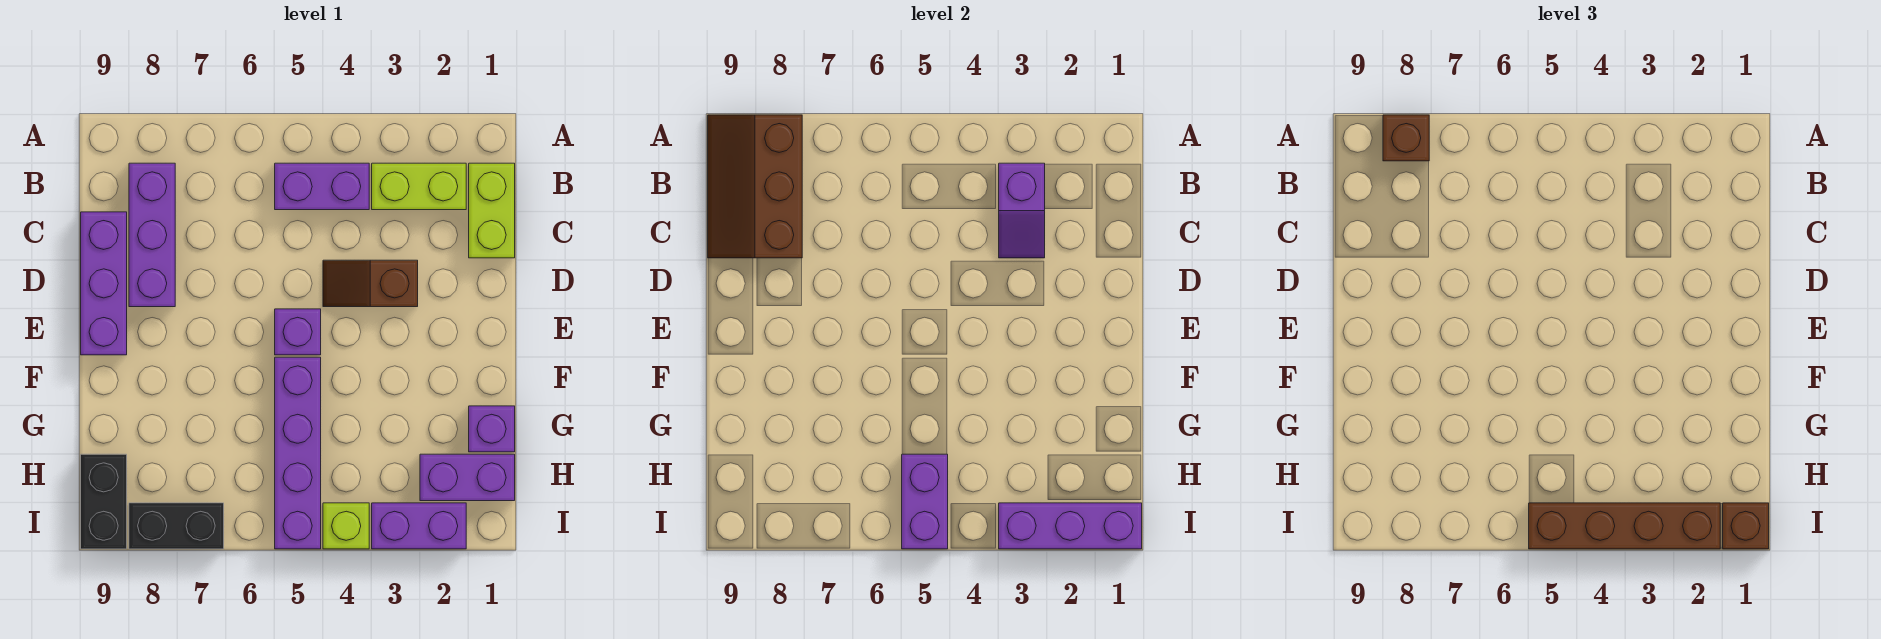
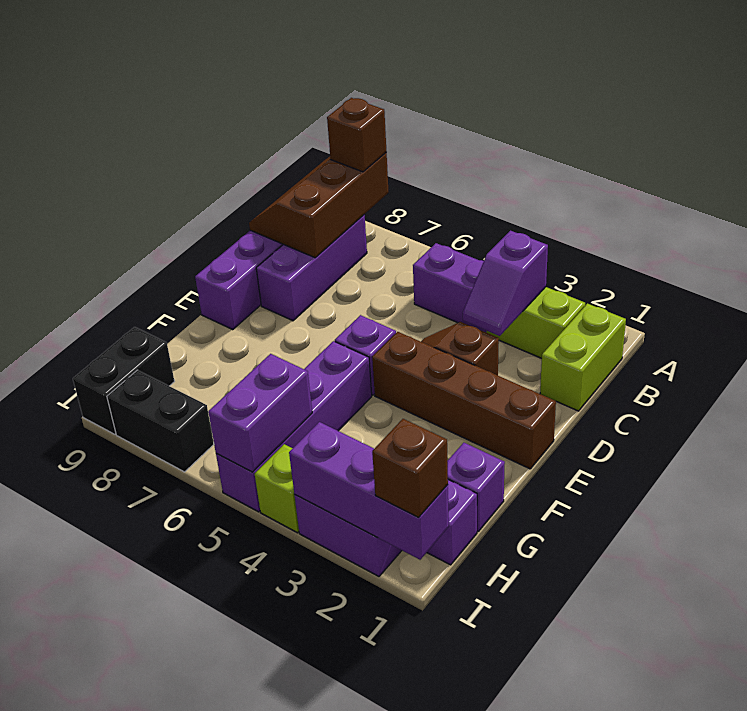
brown brick I2:I5 level 3 -> brown brick E1:E4 level 1

